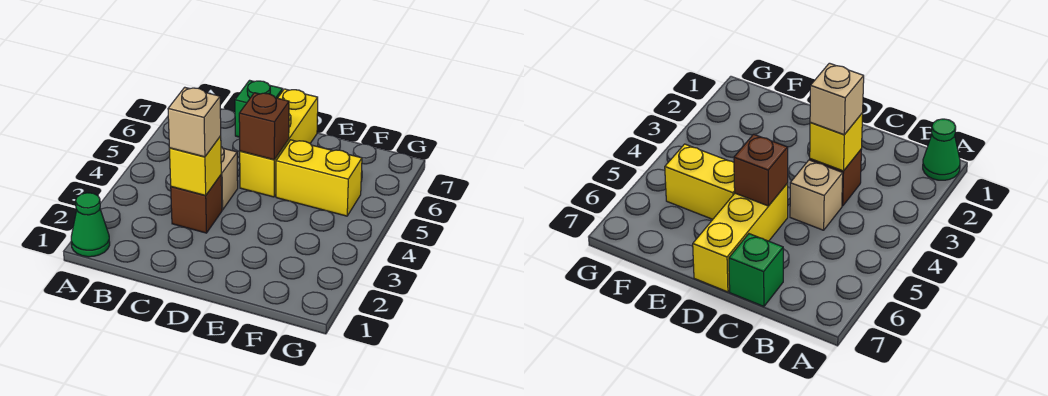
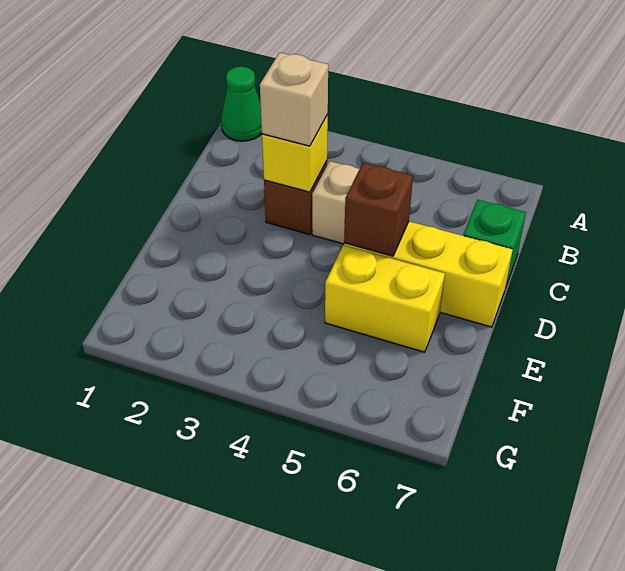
yellow brick E5:F5 level 1 -> yellow brick E5:E6 level 1

